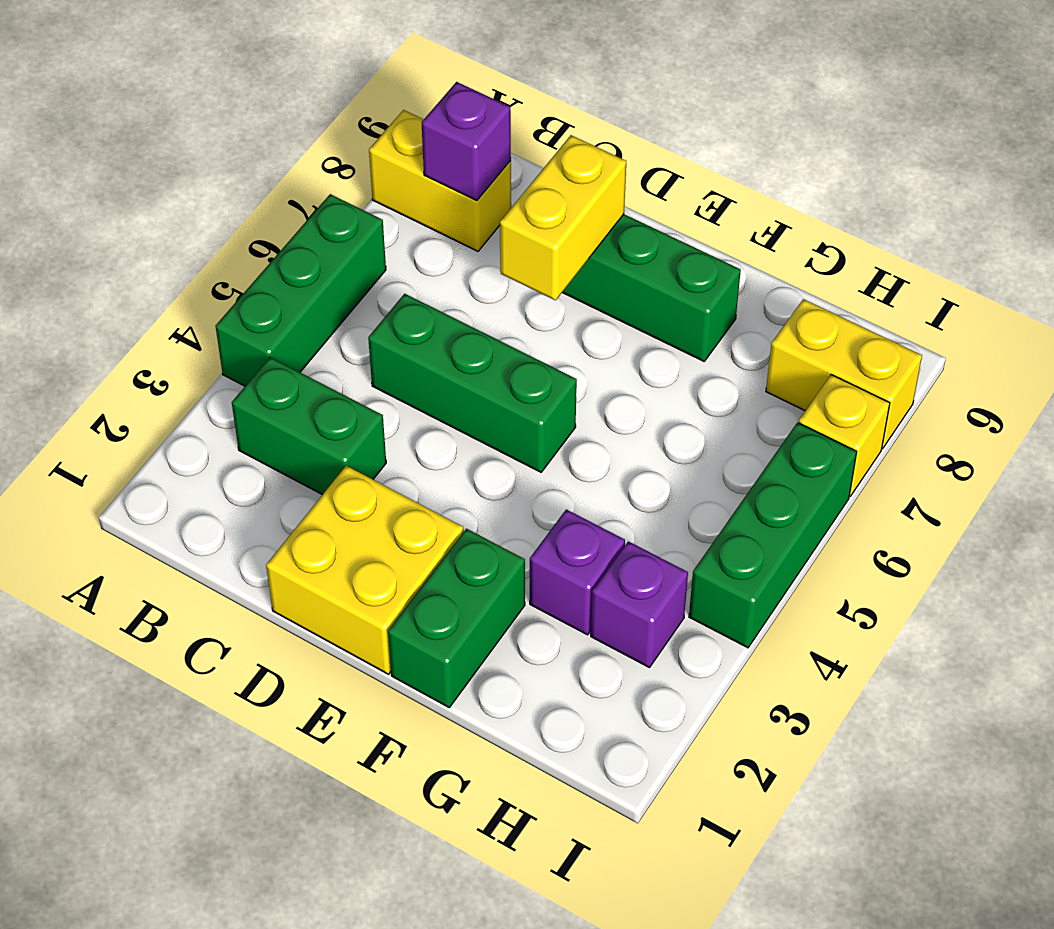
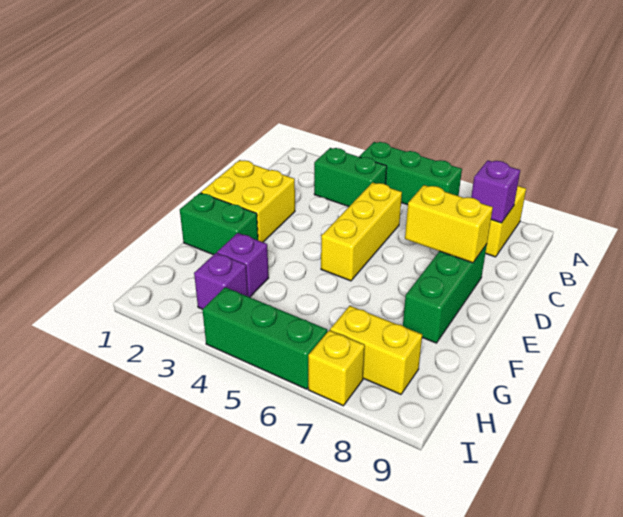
green brick B3:C3 level 1 -> green brick B3:B4 level 1
green brick C5:E5 level 1 -> yellow brick C5:E5 level 1
yellow brick H8:I8 level 1 -> yellow brick H7:H8 level 1

